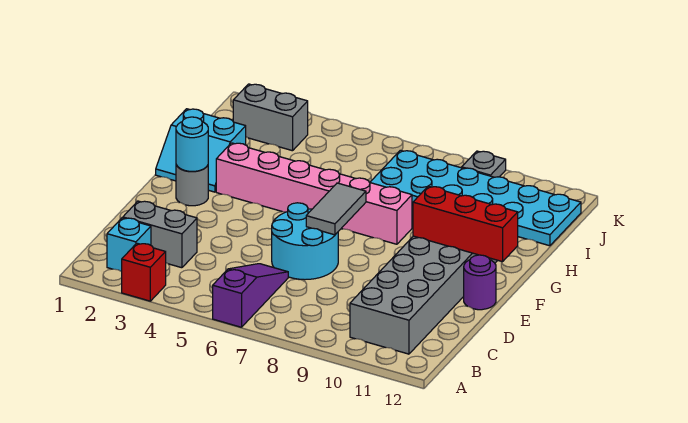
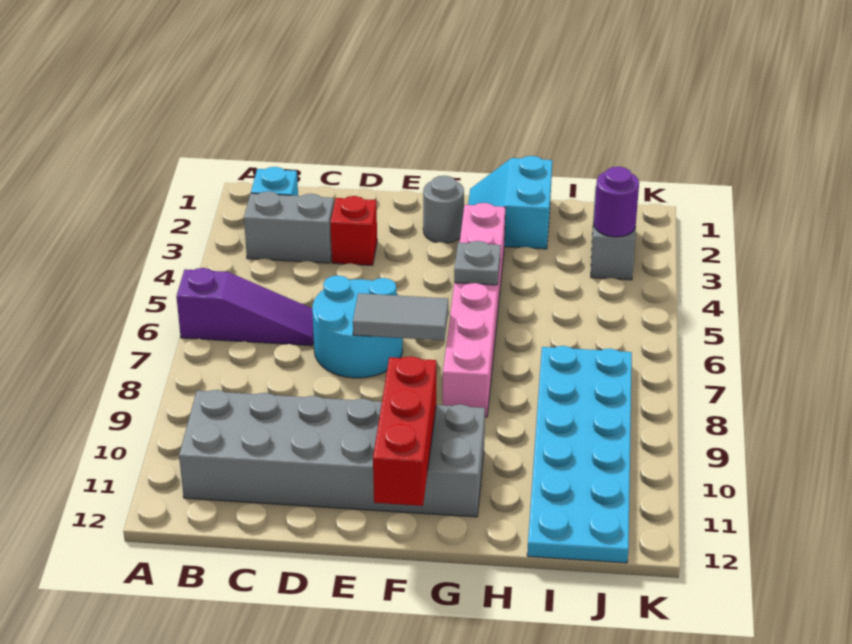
red brick A3 level 1 -> red brick D3 level 1
grey brick C2:C3 level 1 -> grey brick B3:C3 level 1
purple round brick E12 level 1 -> purple round brick J3 level 2
cyan round brick F2 level 2 -> none
grey plate K9 level 1 -> grey plate G5 level 2

